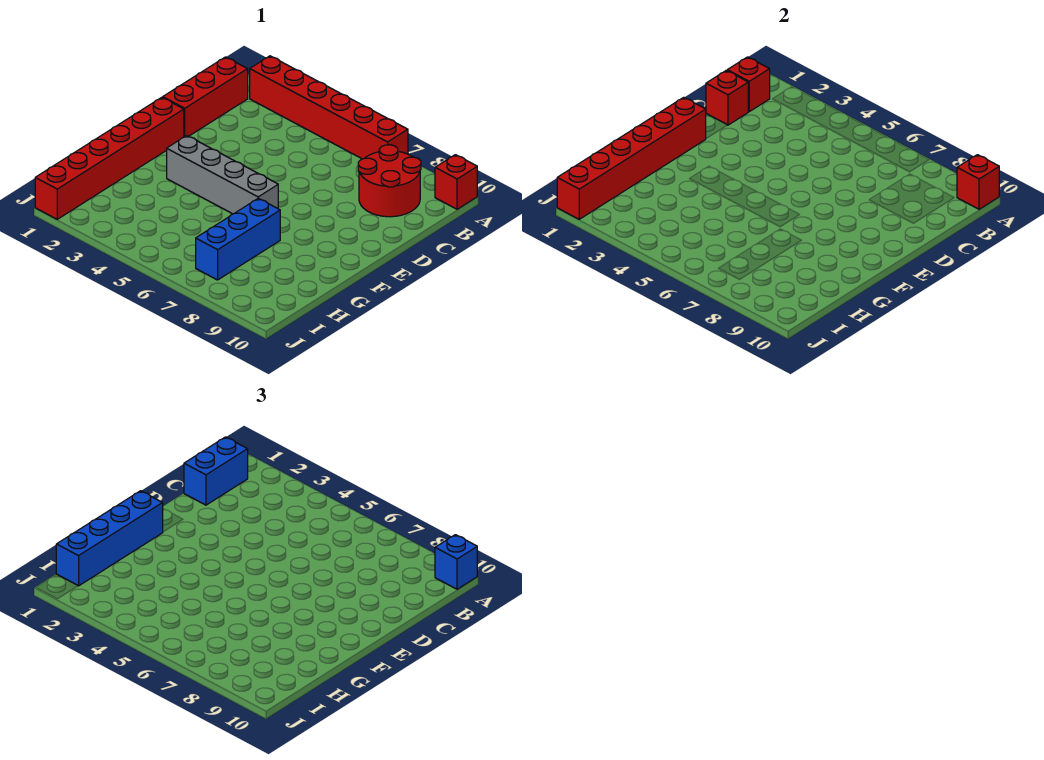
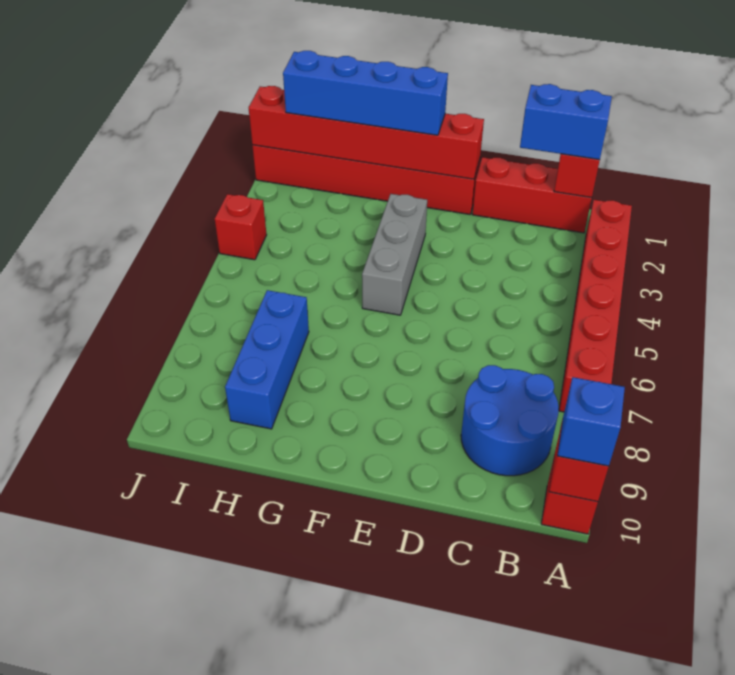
red round brick B8:C9 level 1 -> blue round brick B8:C9 level 1
red brick C1 level 2 -> red brick J4 level 1
grey brick F3:F6 level 1 -> grey brick F3:F5 level 1
blue brick G7:I7 level 1 -> blue brick H7:H9 level 1

